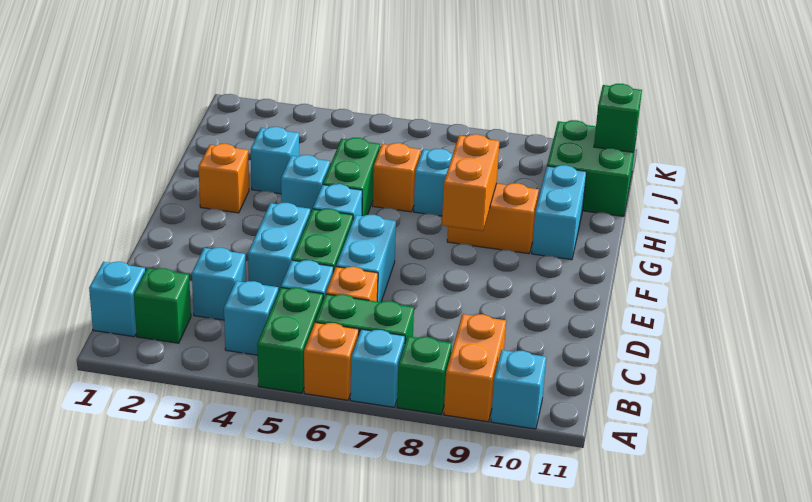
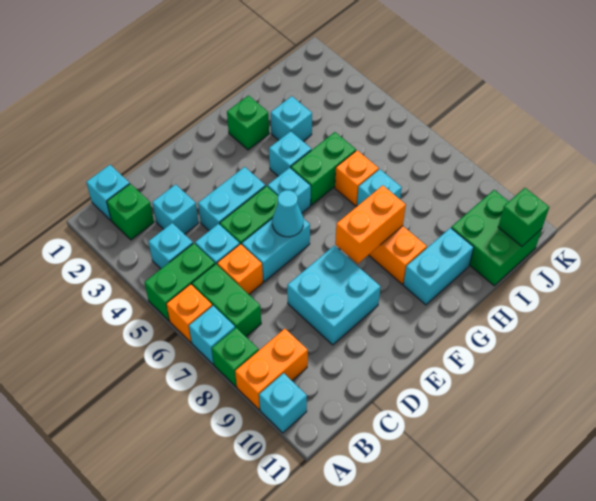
none -> cyan brick D8:E9 level 1
none -> cyan cone E6 level 2
orange brick G2 level 1 -> green brick G2 level 1

